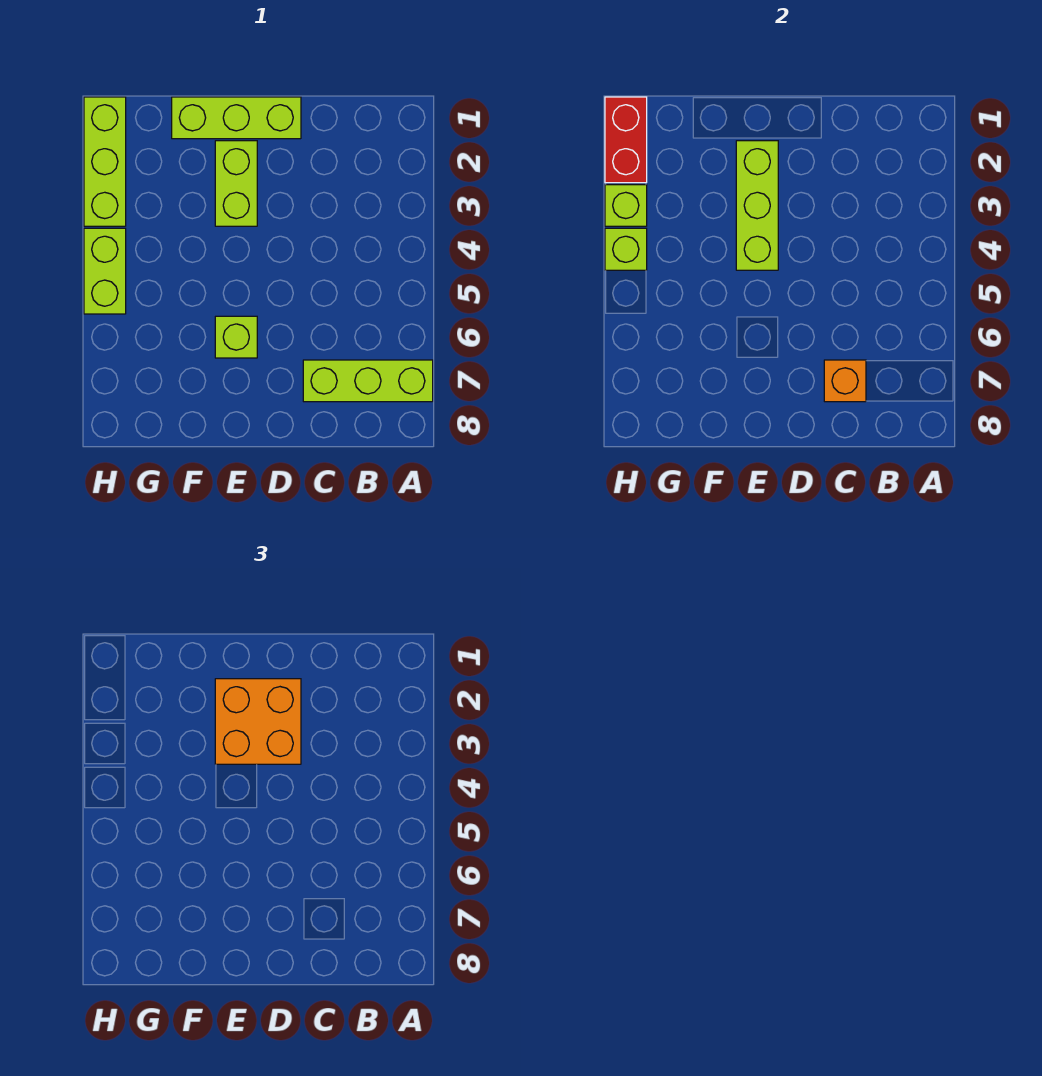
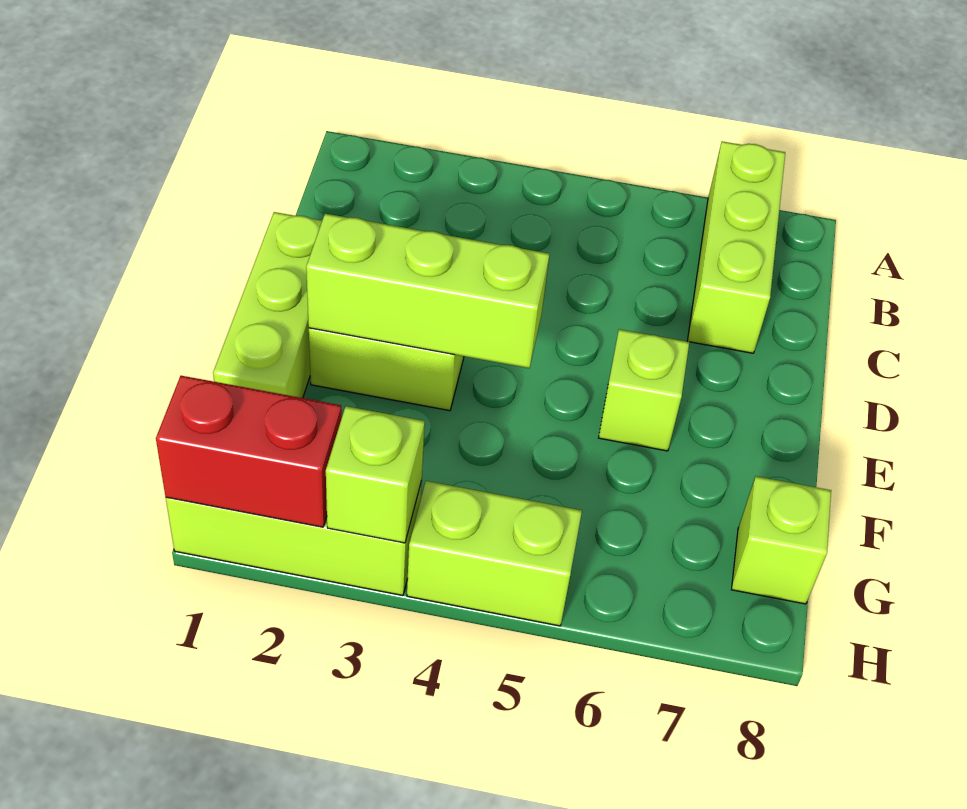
orange brick C7 level 2 -> none
orange brick D2:E3 level 3 -> none
lime brick H4 level 2 -> lime brick G8 level 1

